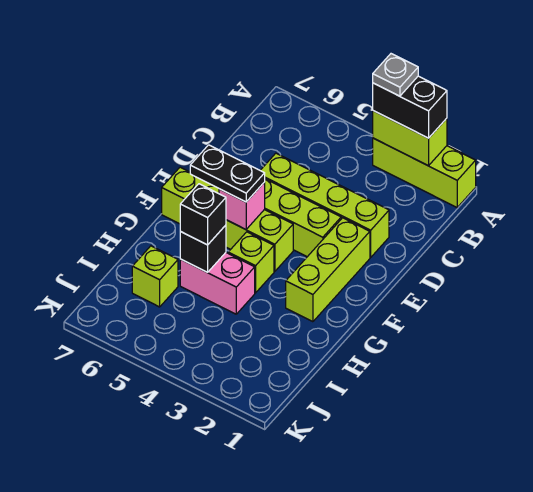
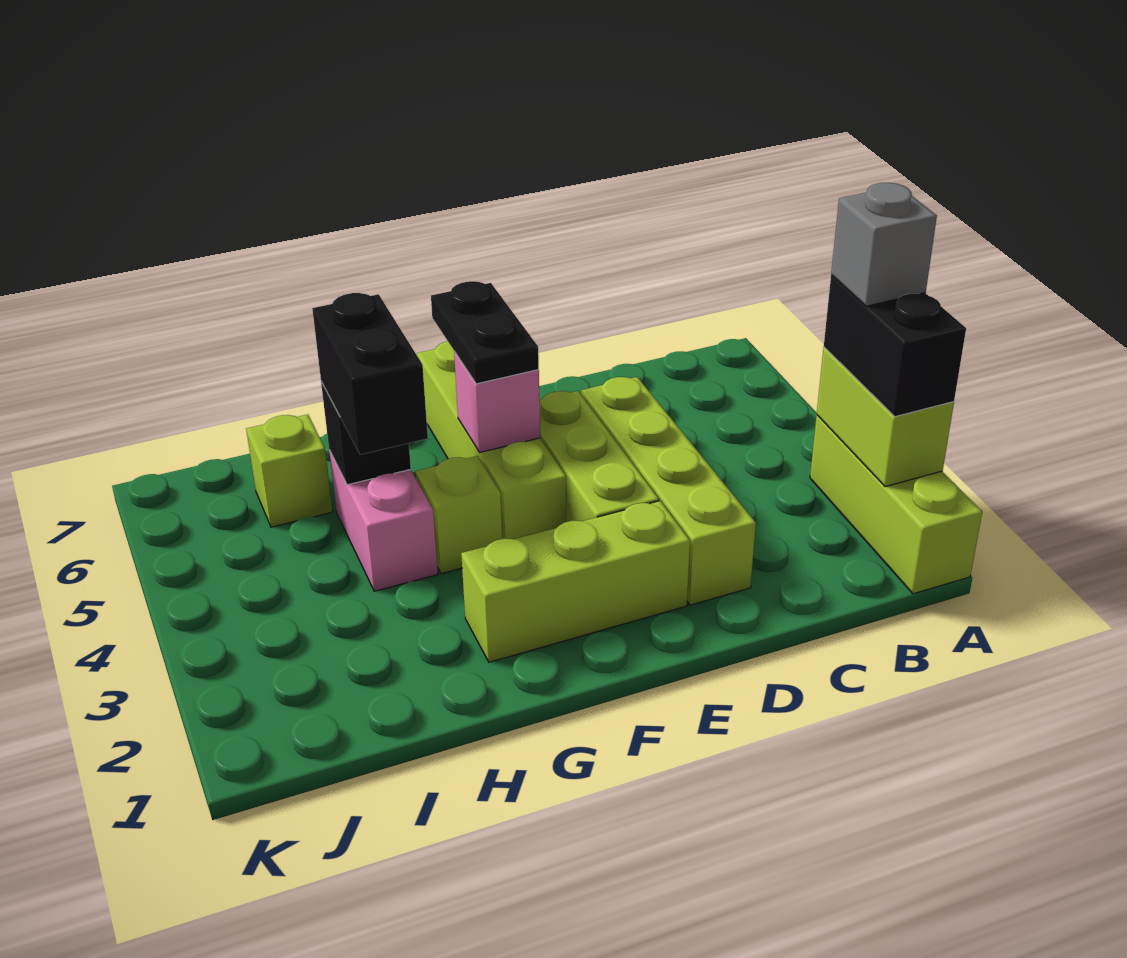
grey plate A3 level 4 -> grey brick A3 level 4
black brick H5 level 3 -> black brick H4:H5 level 3

